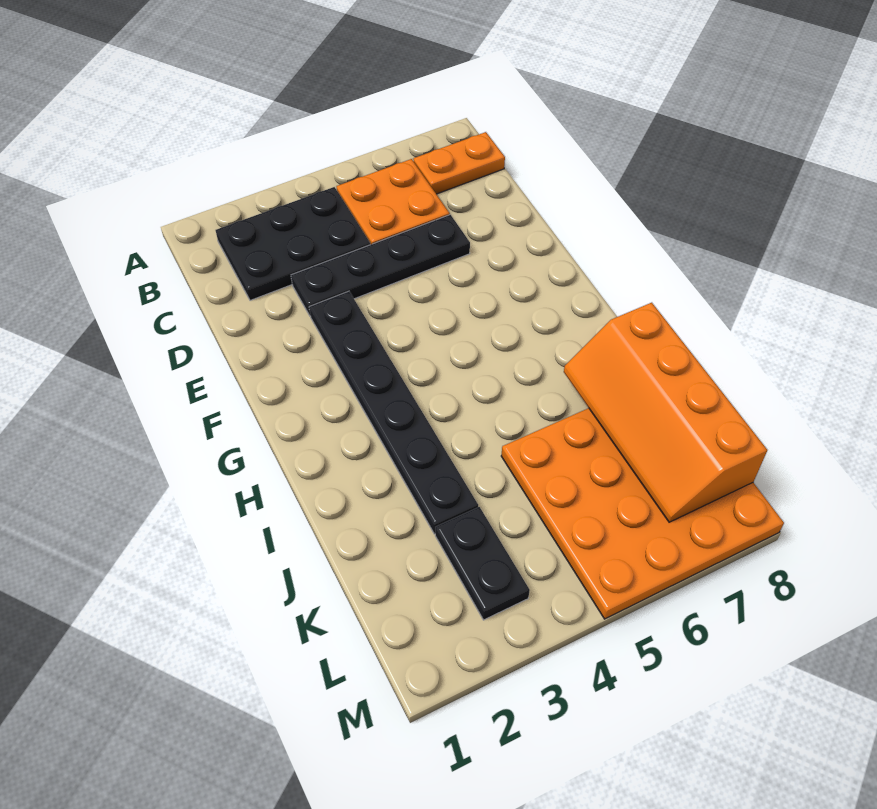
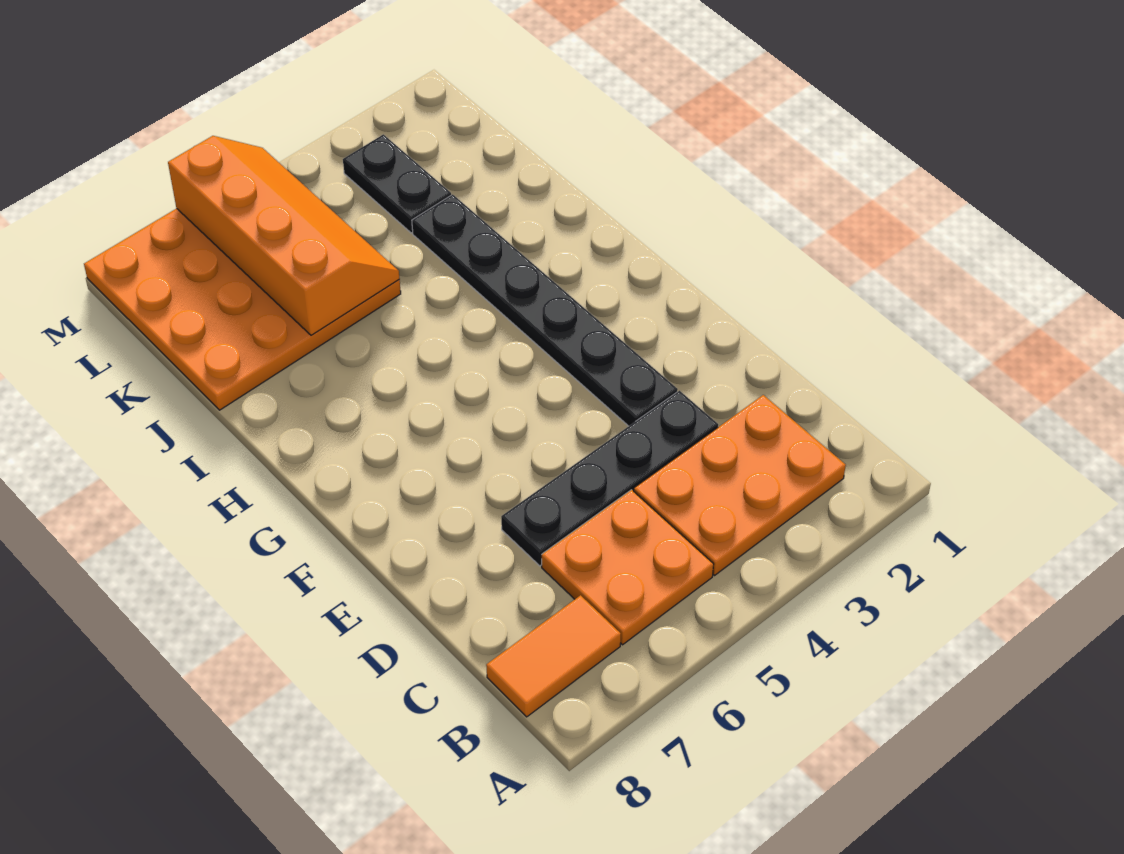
black plate B2:C4 level 1 -> orange plate B2:C4 level 1
orange plate B7:B8 level 1 -> orange tile B7:B8 level 1
orange slope I7:L8 level 2 top 8 -> orange slope J5:M6 level 2 top 6

